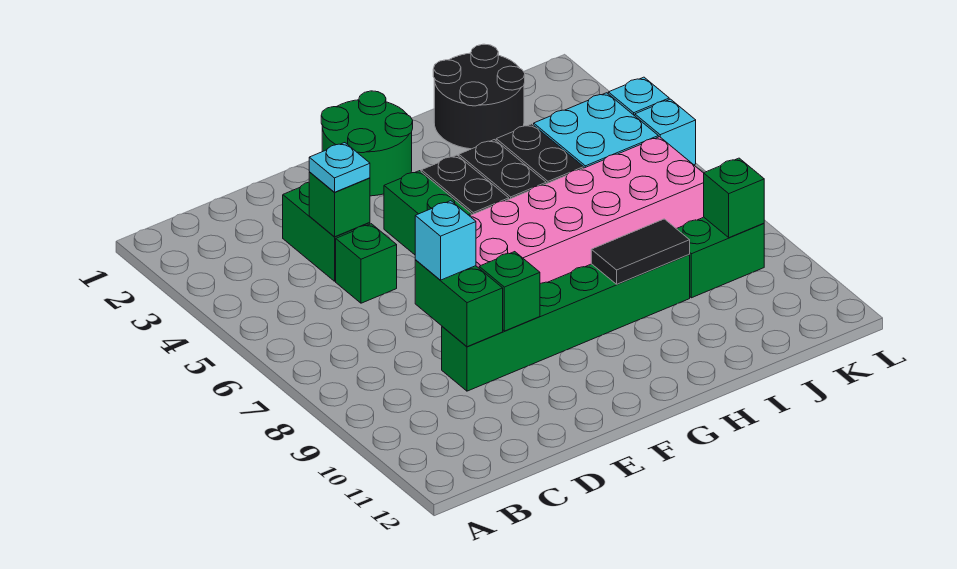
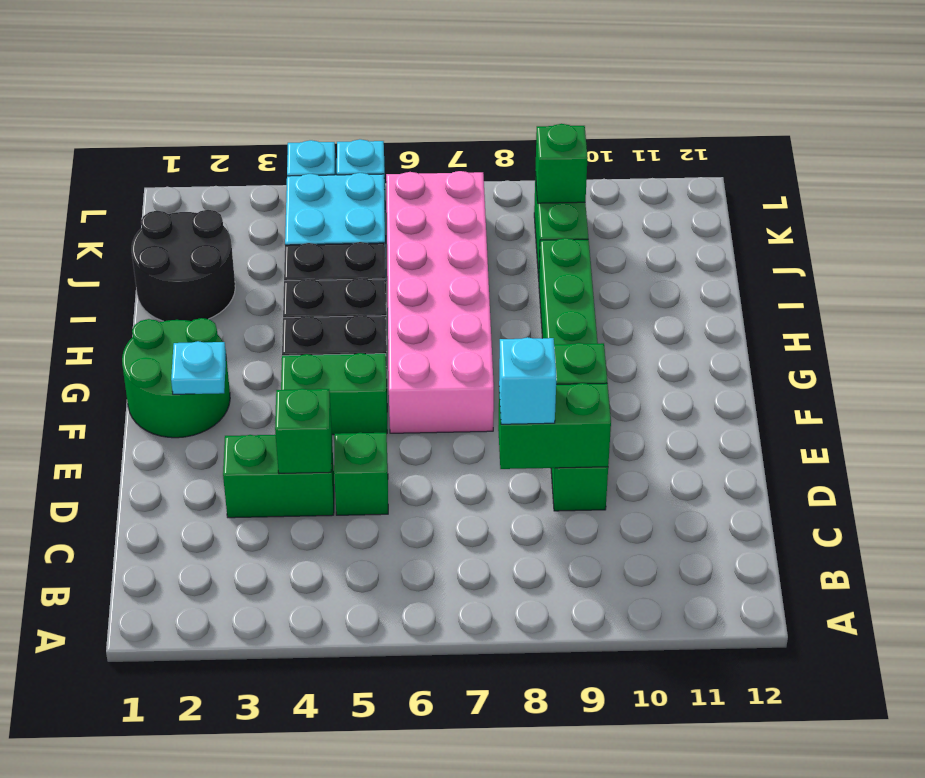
cyan plate D4 level 3 -> cyan plate F2 level 2
black tile H9:I9 level 2 -> none

